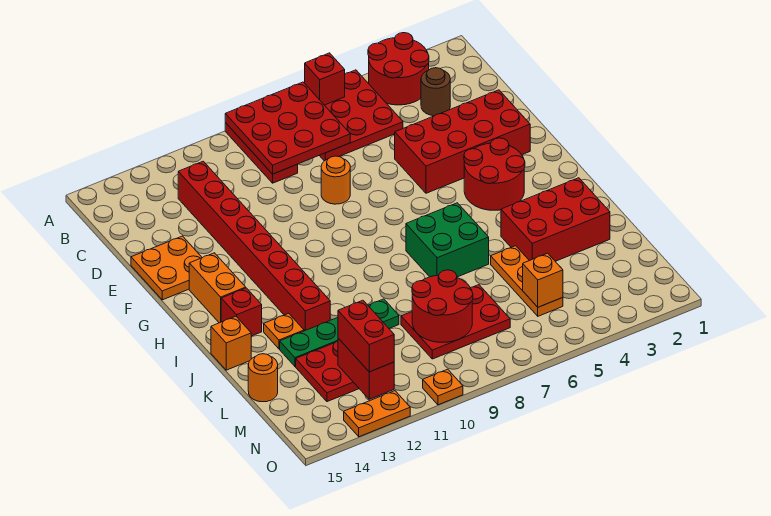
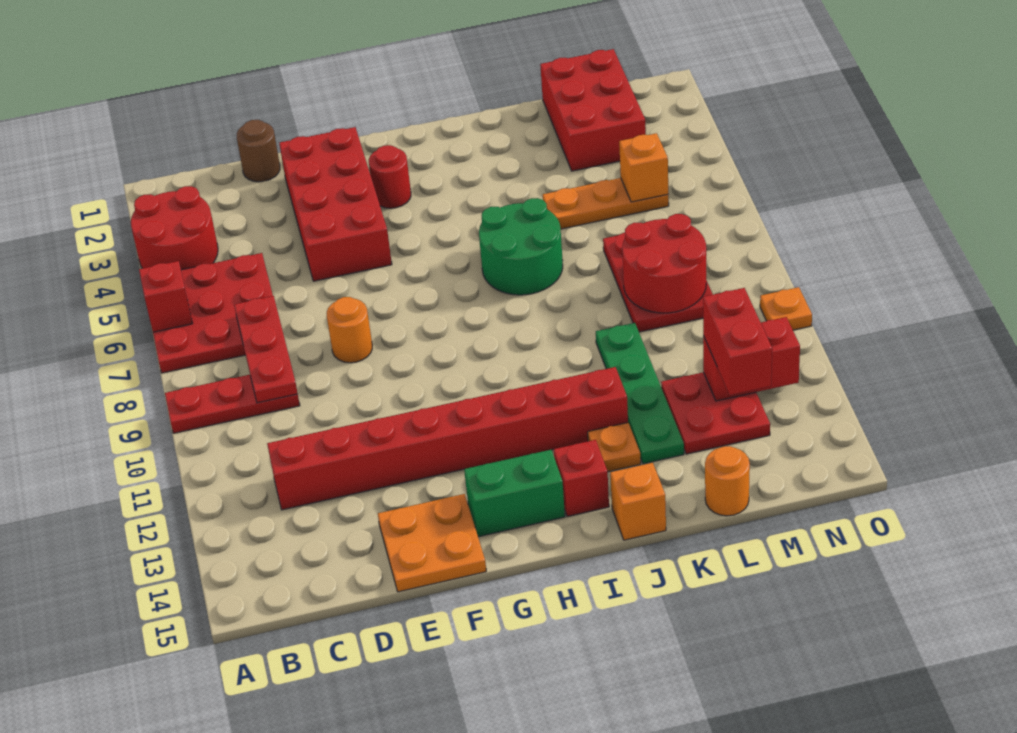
red plate A7:C9 level 2 -> red plate C7:C9 level 2
brown round brick C3 level 1 -> brown round brick D1 level 1
red round brick G3:H4 level 1 -> red round brick G3 level 1
orange brick G14:H14 level 1 -> green brick G14:H14 level 1
green brick I6:J7 level 1 -> green round brick I6:J7 level 1
red brick J2:K4 level 1 -> red brick L1:M3 level 1
red brick M12:N12 level 3 -> red brick M12:M13 level 3
orange plate O12:O13 level 1 -> none

